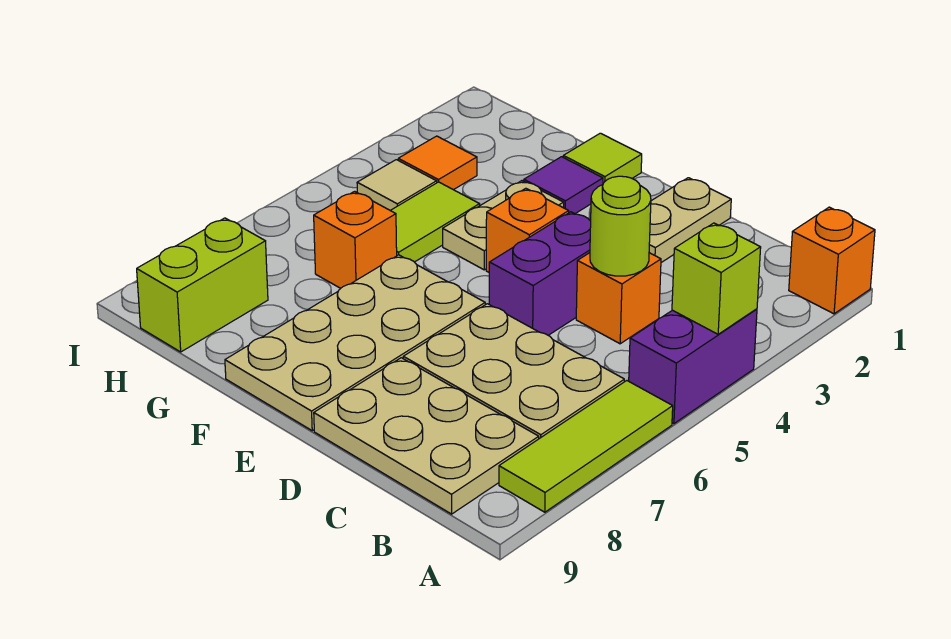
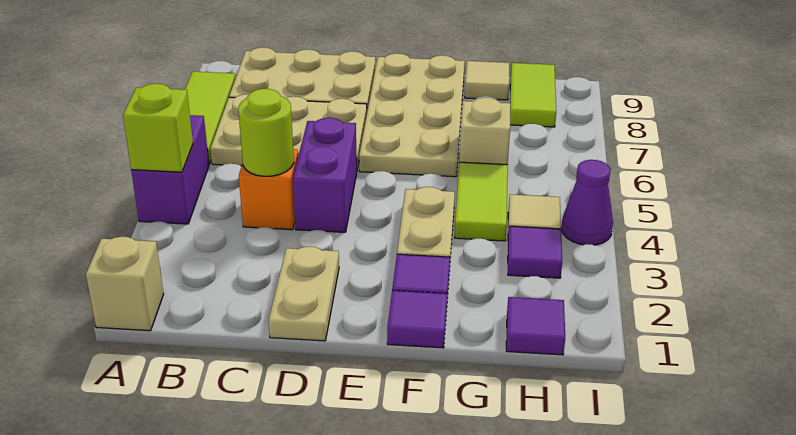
orange brick A1 level 1 -> tan brick A1 level 1
orange brick E4 level 1 -> none
lime tile F1 level 1 -> purple tile F1 level 1
orange brick G6 level 1 -> tan brick G6 level 1
none -> tan tile G9 level 1
none -> purple tile H1 level 1
orange tile H3 level 1 -> purple tile H3 level 1
lime brick H8:H9 level 1 -> lime tile H8:H9 level 1
none -> purple cone I4 level 1

